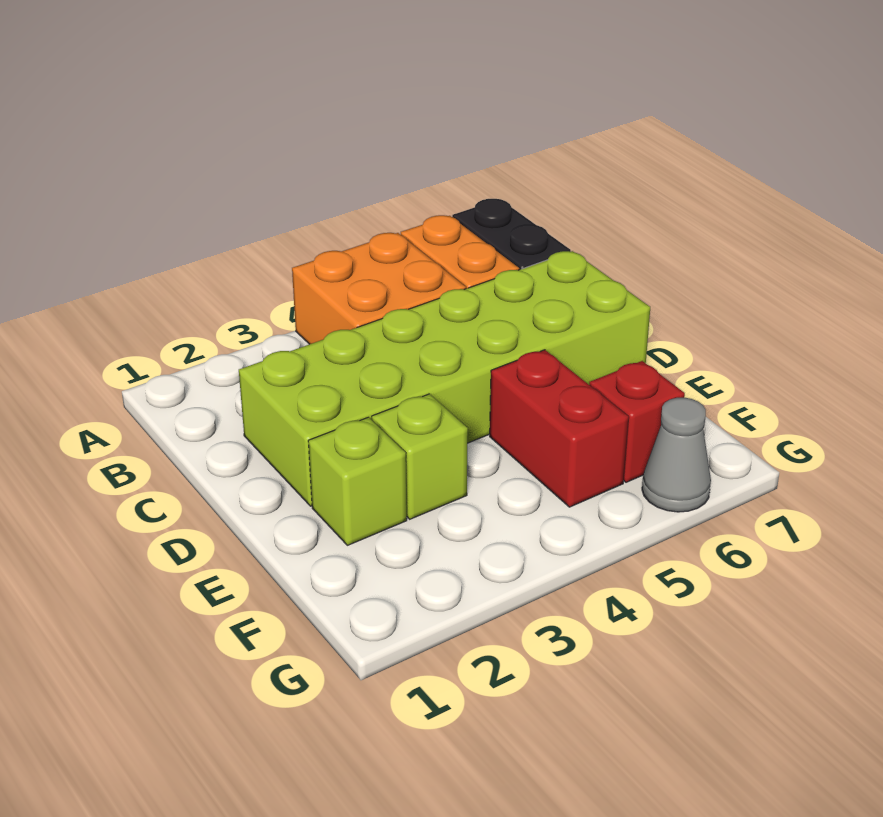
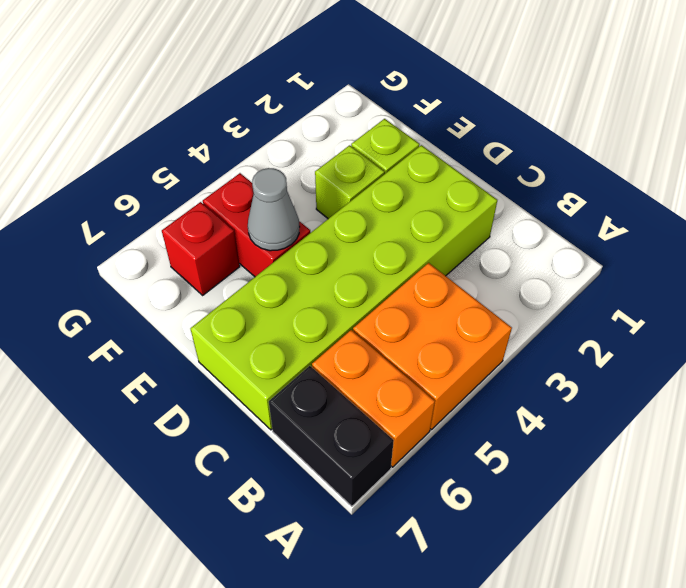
grey cone G6 level 1 -> grey cone E5 level 2

